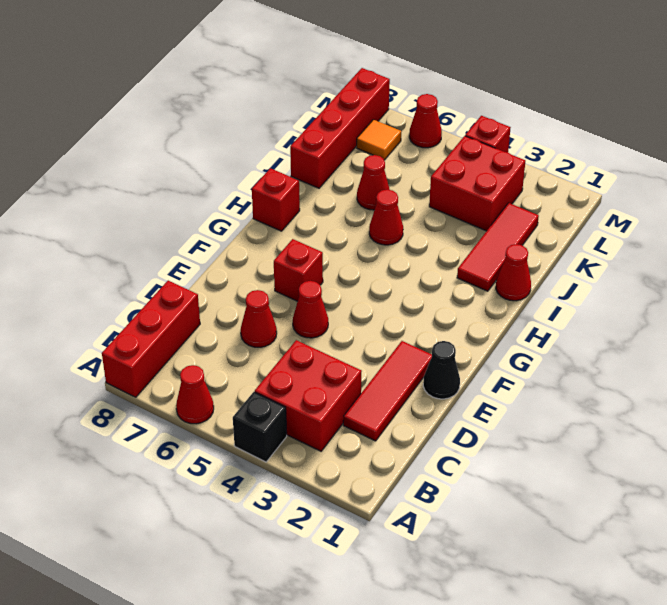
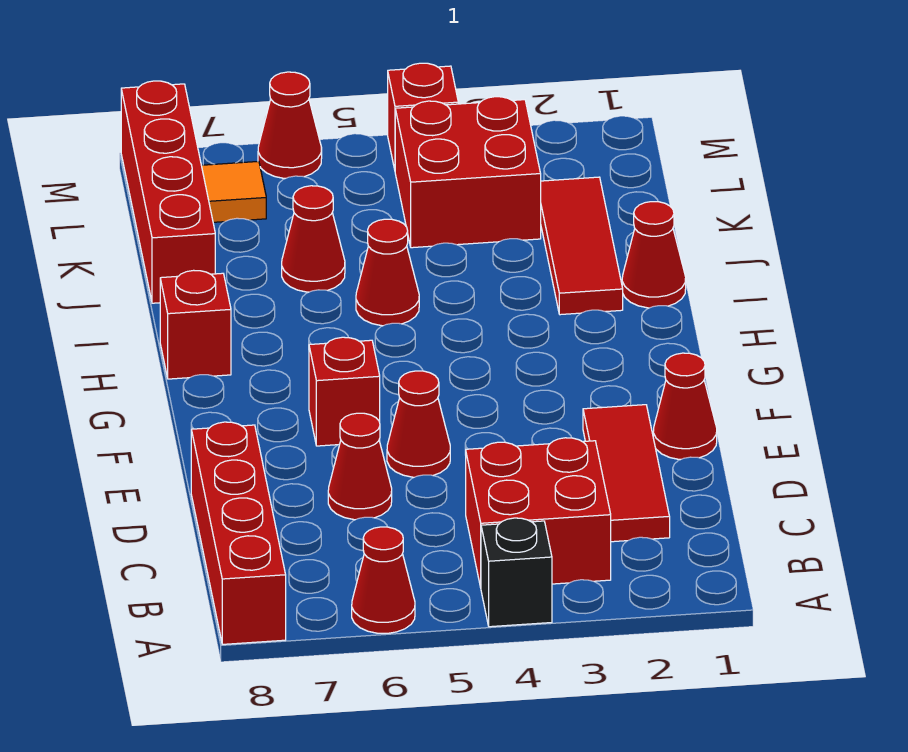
red brick A8:C8 level 1 -> red brick A8:D8 level 1
black cone E1 level 1 -> red cone E1 level 1

